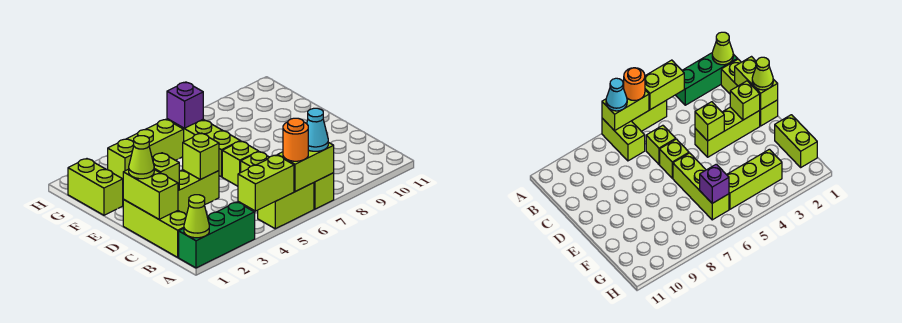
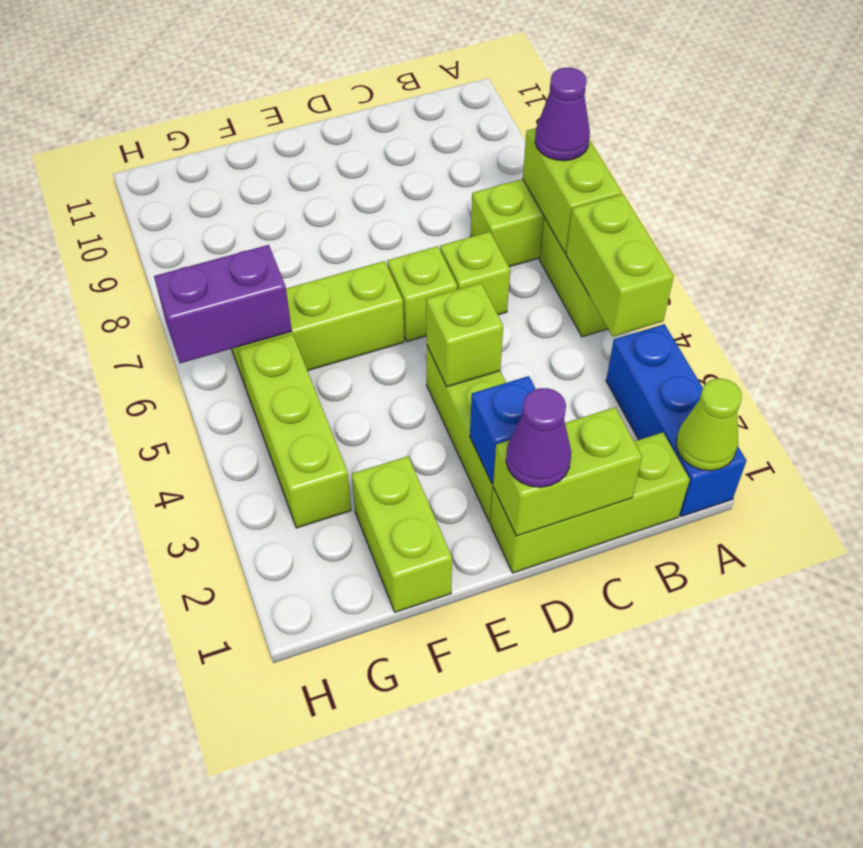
green brick A1:A3 level 1 -> blue brick A1:A3 level 1
orange round brick A6 level 3 -> none
cyan cone A7 level 3 -> purple cone A7 level 3
lime cone D1 level 3 -> purple cone D1 level 3
lime brick D2 level 2 -> blue brick D2 level 2
lime brick F1:G1 level 1 -> lime brick F1:F2 level 1
purple brick G6 level 2 -> purple brick G6:H6 level 2

